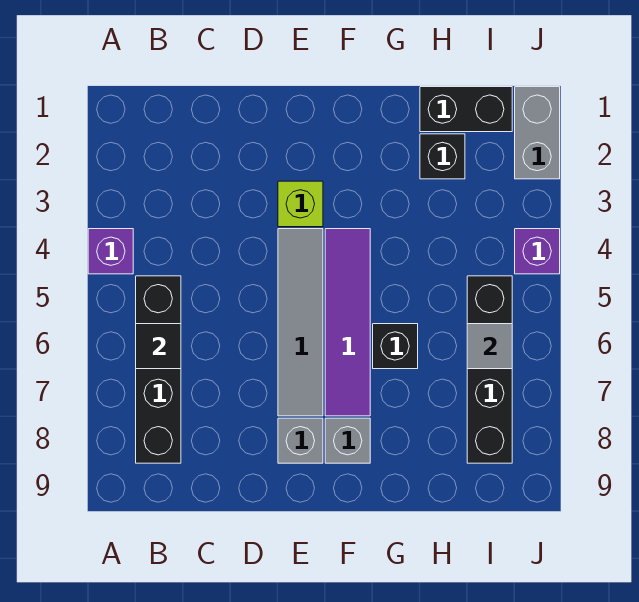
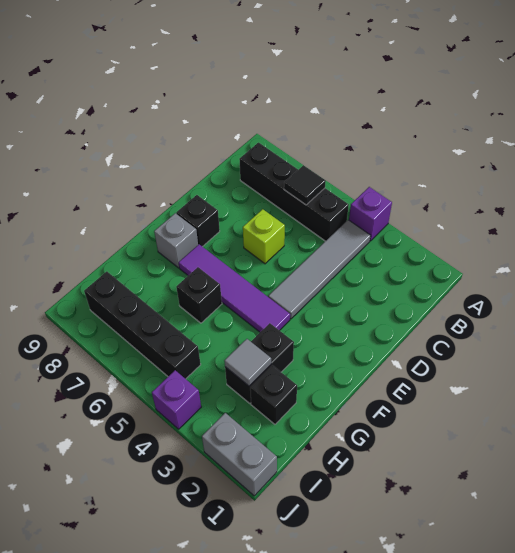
lime brick E3 level 1 -> lime brick D6 level 1
grey tile E4:E7 level 1 -> grey tile B4:E4 level 1
grey brick E8 level 1 -> black brick E8 level 1
black brick H1:I1 level 1 -> black brick G3:H3 level 1
grey tile I6 level 2 -> grey tile H3 level 2

